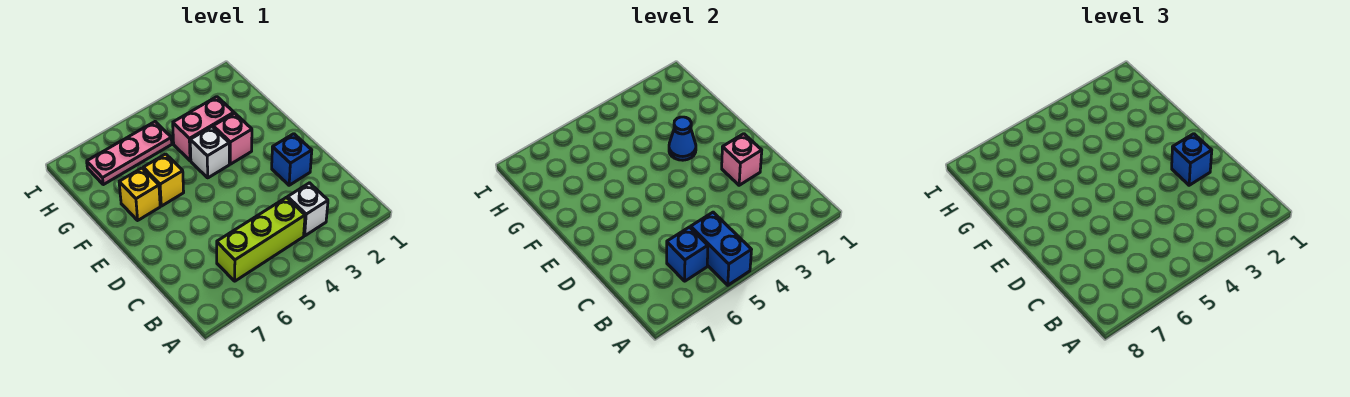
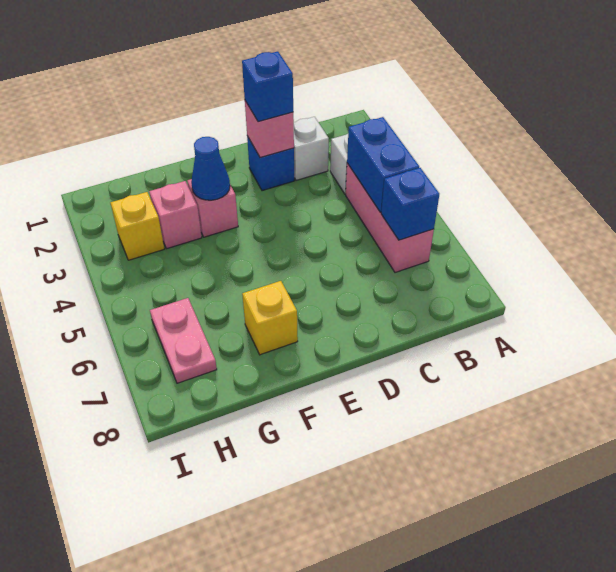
blue brick A5:B5 level 2 -> blue brick B4:B5 level 2
lime brick B4:B6 level 1 -> pink brick B4:B6 level 1
white brick F4 level 1 -> white brick C2 level 1
yellow brick F6 level 1 -> yellow brick H3 level 1
pink brick G3:G4 level 1 -> pink brick G3 level 1
pink plate H5:H7 level 1 -> pink plate H6:H7 level 1

